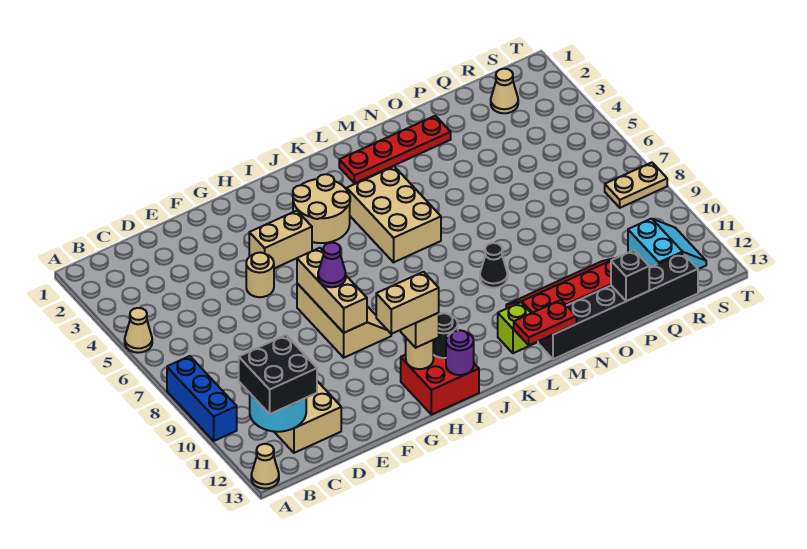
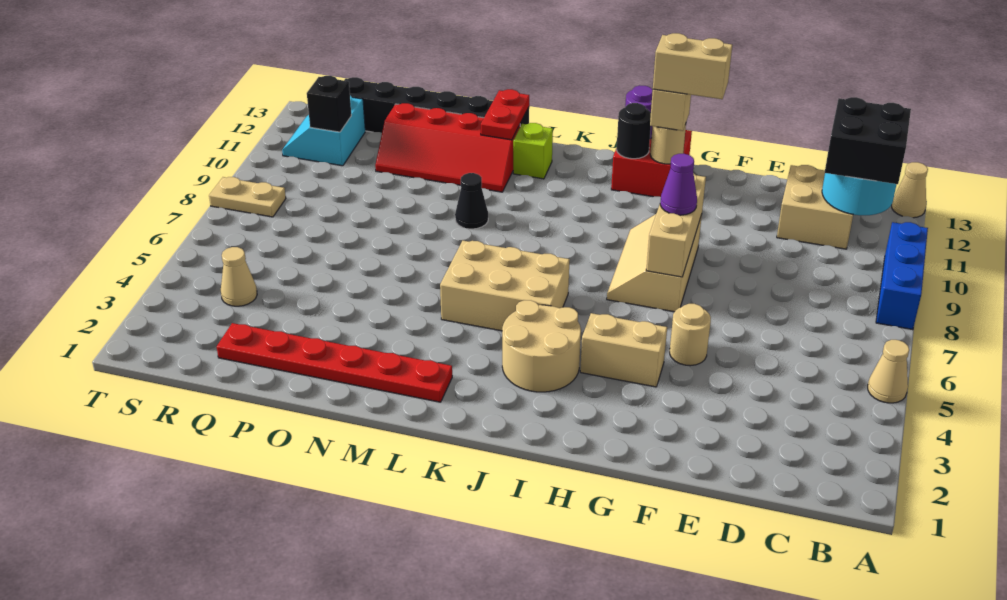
tan brick K4:L6 level 1 -> tan brick J5:L6 level 1
red plate L2:O2 level 1 -> red plate L2:Q2 level 1
red plate L13:M13 level 2 -> red plate M12:M13 level 2
black brick P13 level 2 -> black brick R11 level 2
tan cone R2 level 1 -> tan cone R4 level 1

